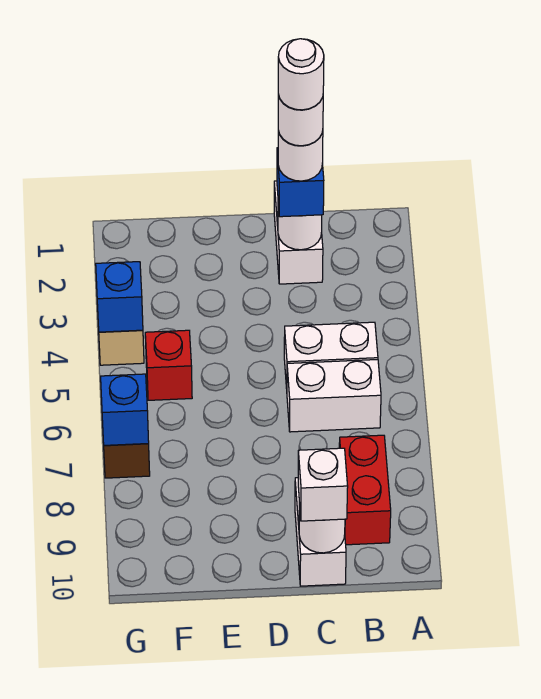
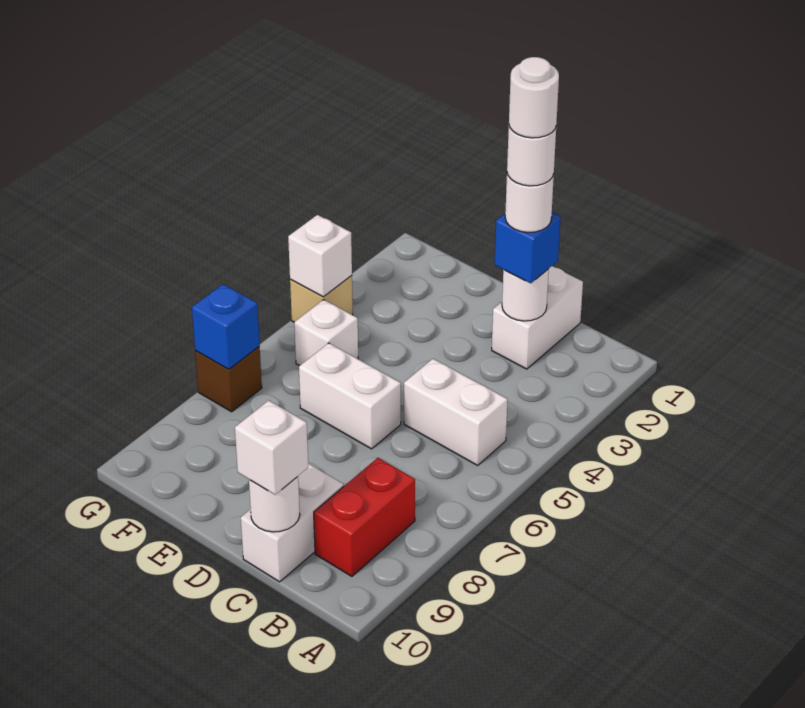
white brick B6:C6 level 1 -> white brick D6:E6 level 1
red brick F5 level 1 -> white brick F5 level 1
blue brick G4 level 2 -> white brick G4 level 2

